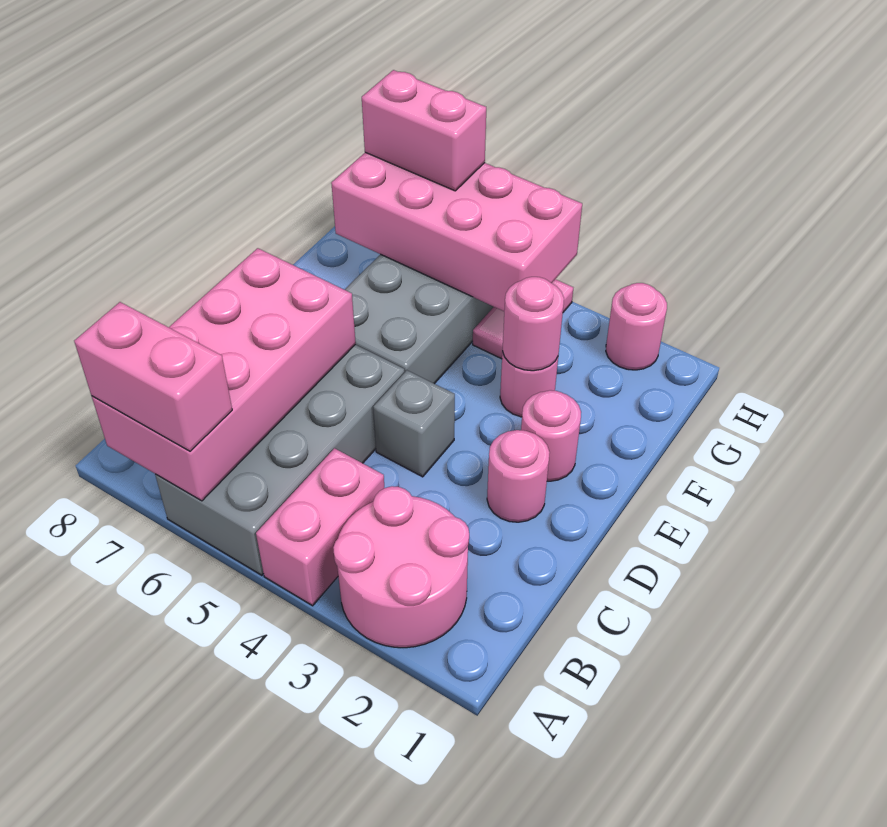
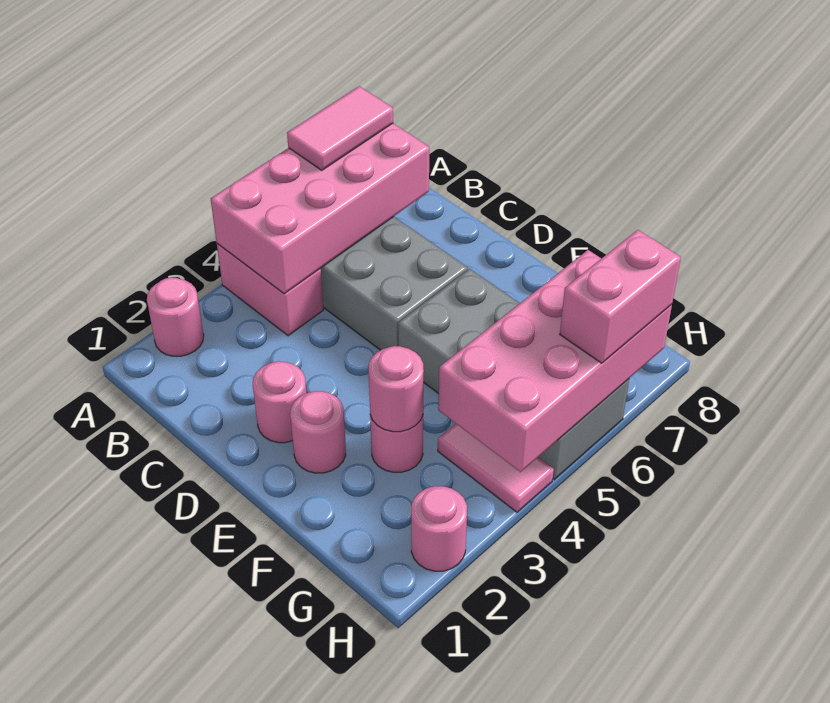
pink round brick A2:B3 level 1 -> pink round brick A2 level 1
pink brick A6:D7 level 2 -> pink brick A4:B7 level 2
pink brick A6:A7 level 3 -> pink tile A6:A7 level 3
grey brick D4 level 1 -> none

